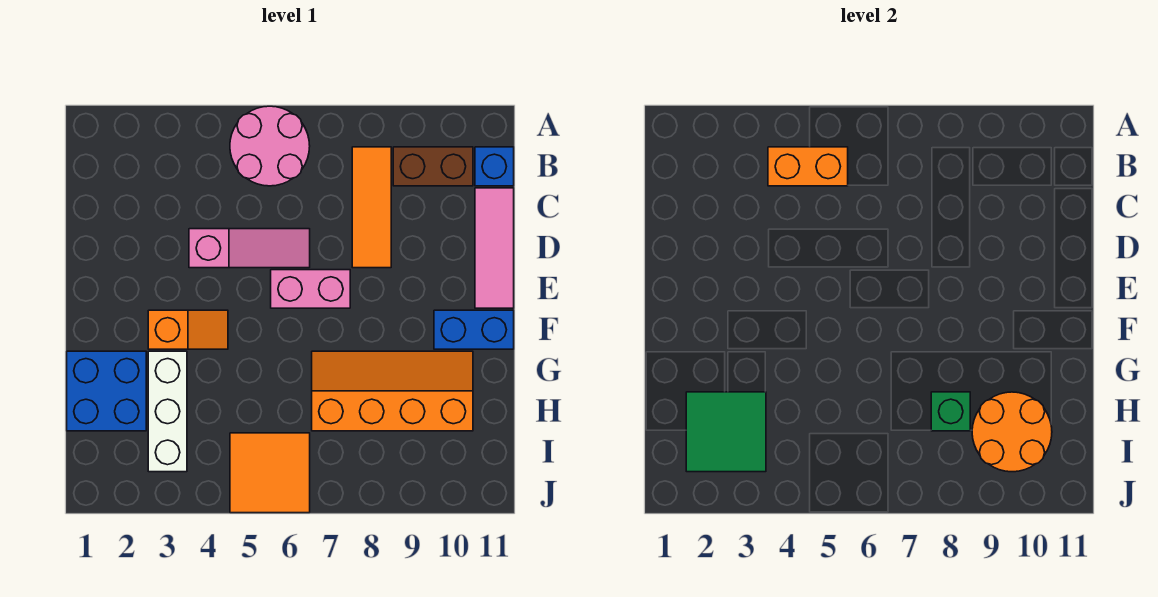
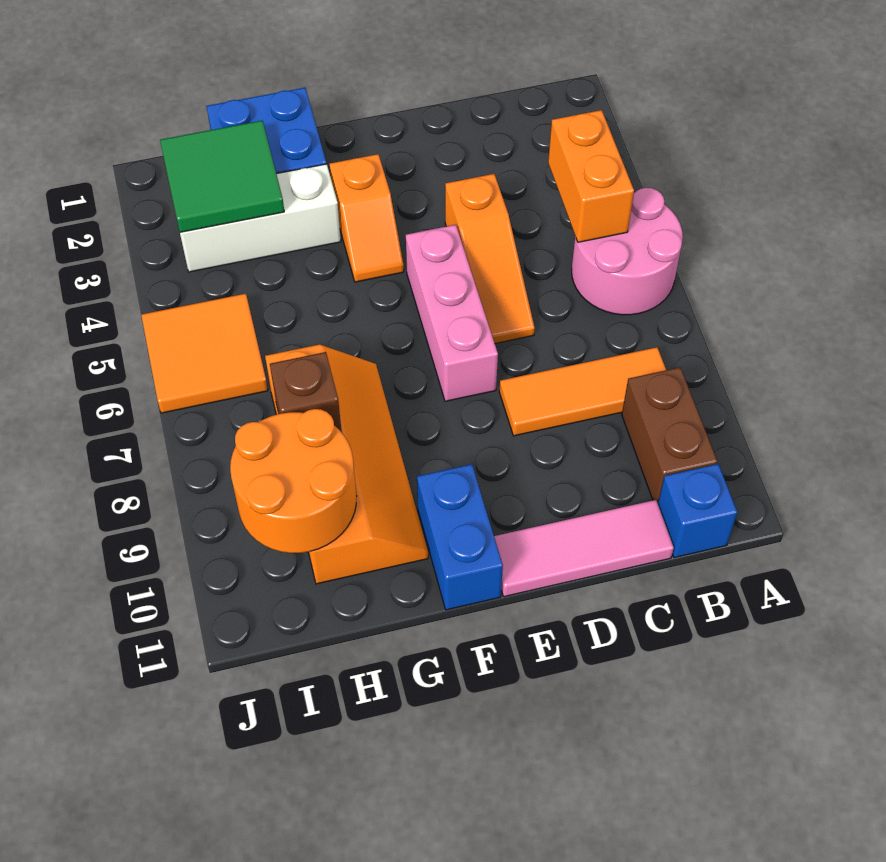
pink slope D4:D6 level 1 top 4 -> orange slope D4:D6 level 1 top 4
pink brick E6:E7 level 1 -> pink brick E5:E7 level 1
green brick H8 level 2 -> brown brick H8 level 2

